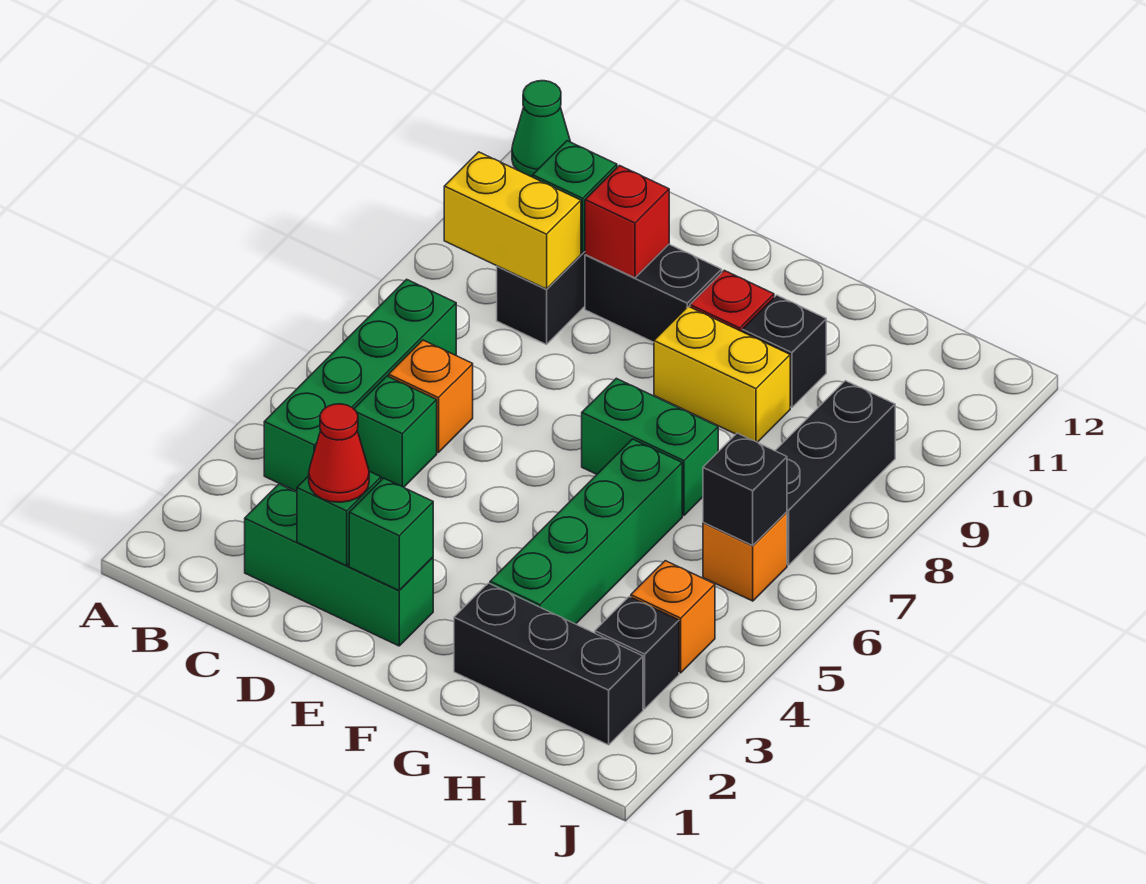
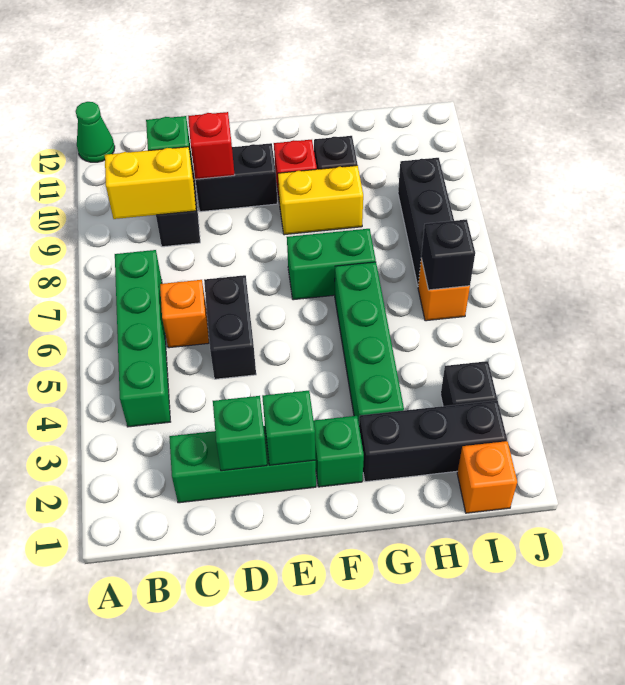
green brick C5 level 1 -> green brick F2 level 1
red cone D2 level 3 -> none
none -> black brick D5:D6 level 1
orange brick I4 level 1 -> orange brick I1 level 1

